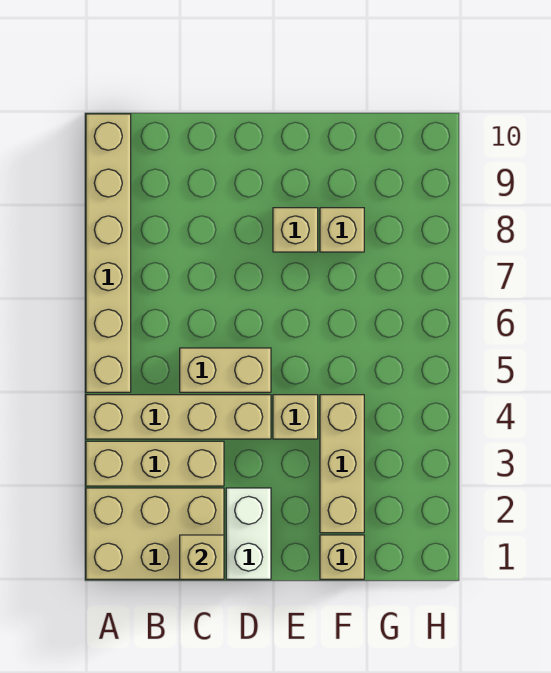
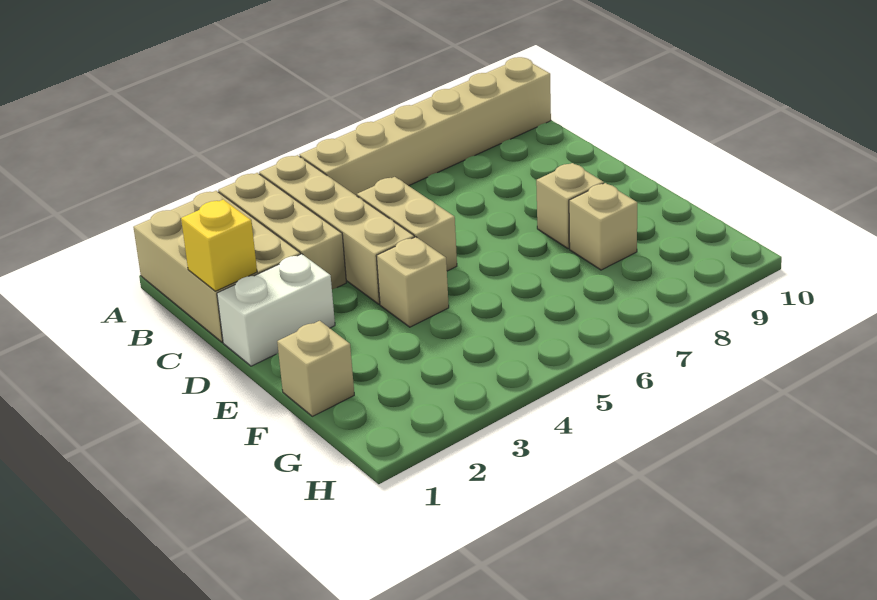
tan brick C1 level 2 -> yellow brick C1 level 2
tan brick F2:F4 level 1 -> none

